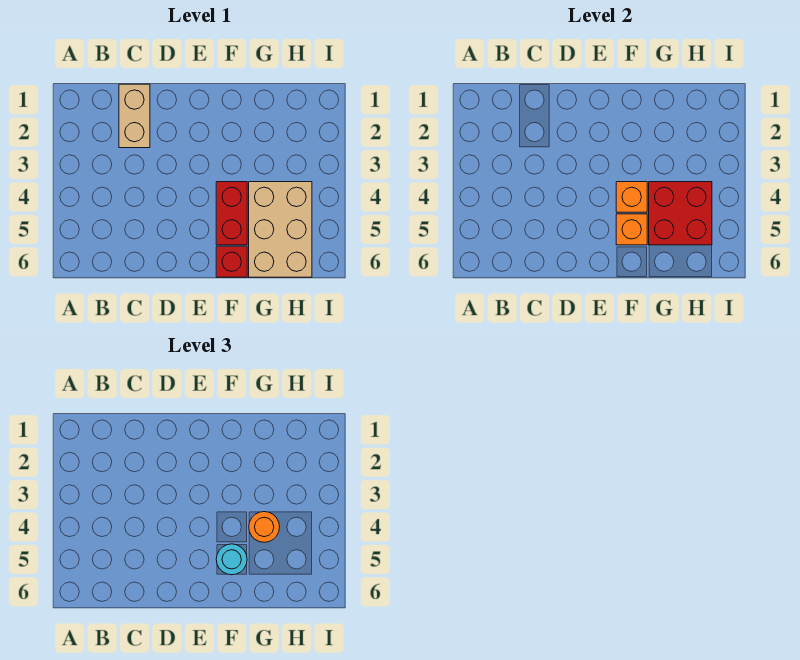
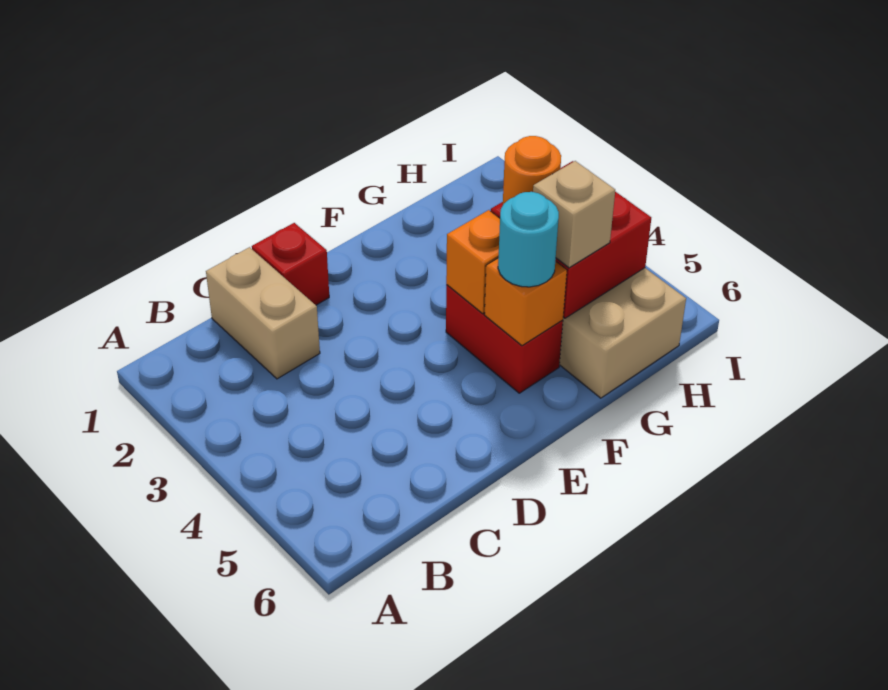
red brick F6 level 1 -> red brick D1 level 1
none -> tan brick G5 level 3

